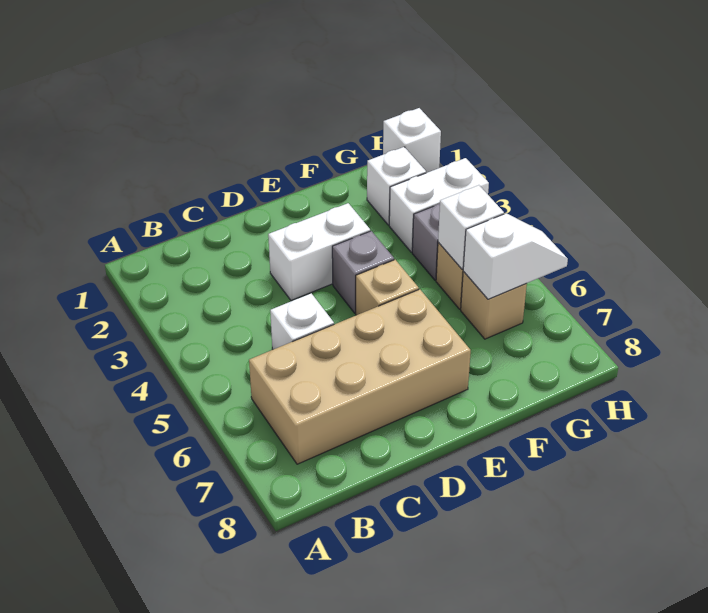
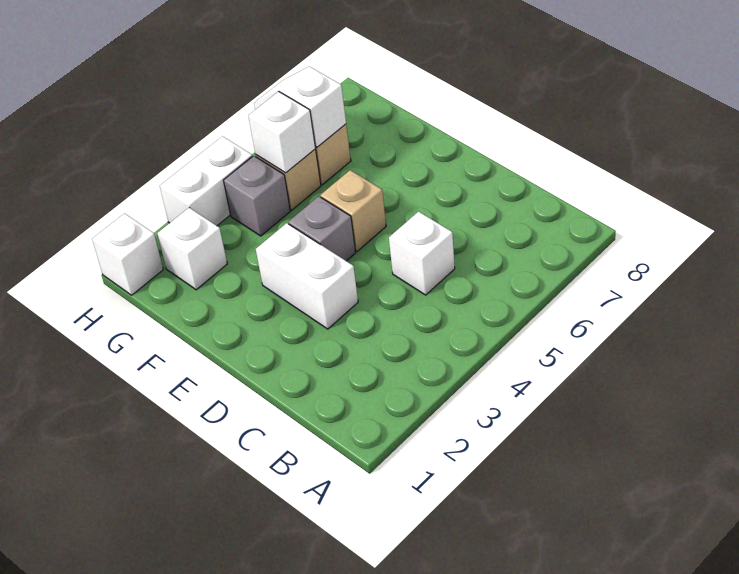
tan brick B6:E7 level 1 -> none
white brick G3:H3 level 1 -> white brick H3:H4 level 1

